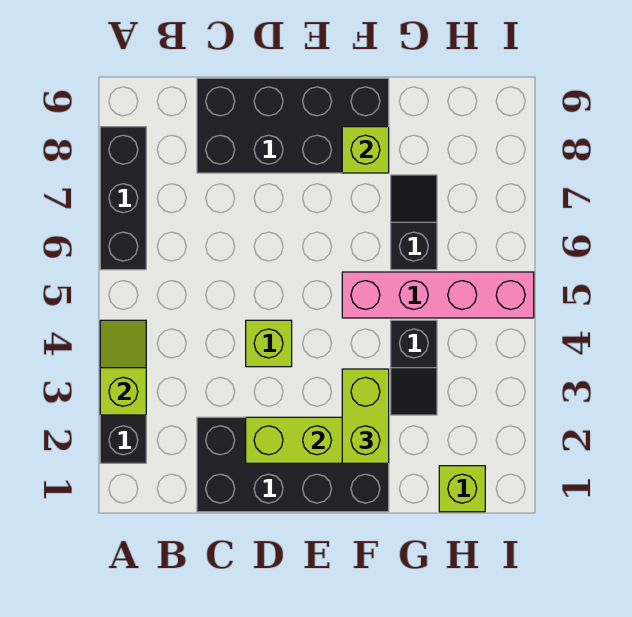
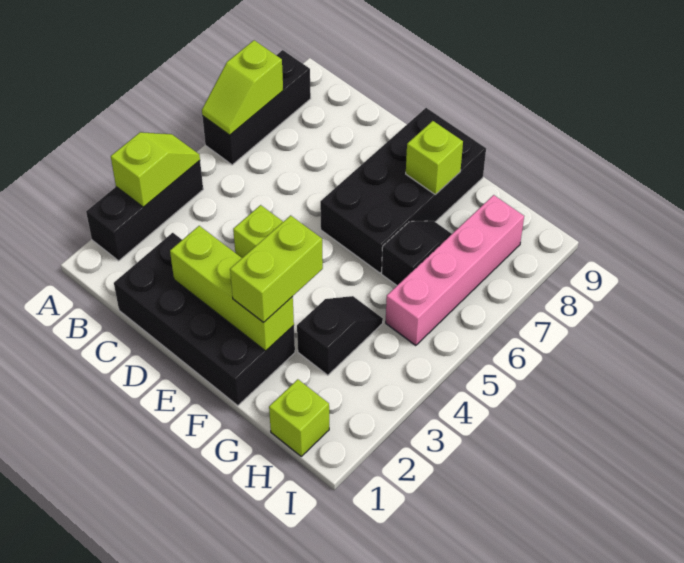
none -> lime slope A6:A7 level 2 top 7
black brick C8:F9 level 1 -> black brick E6:F9 level 1
pink brick F5:I5 level 1 -> pink brick H5:H8 level 1
black slope G3:G4 level 1 top 4 -> black slope G3:G4 level 1 top 3

